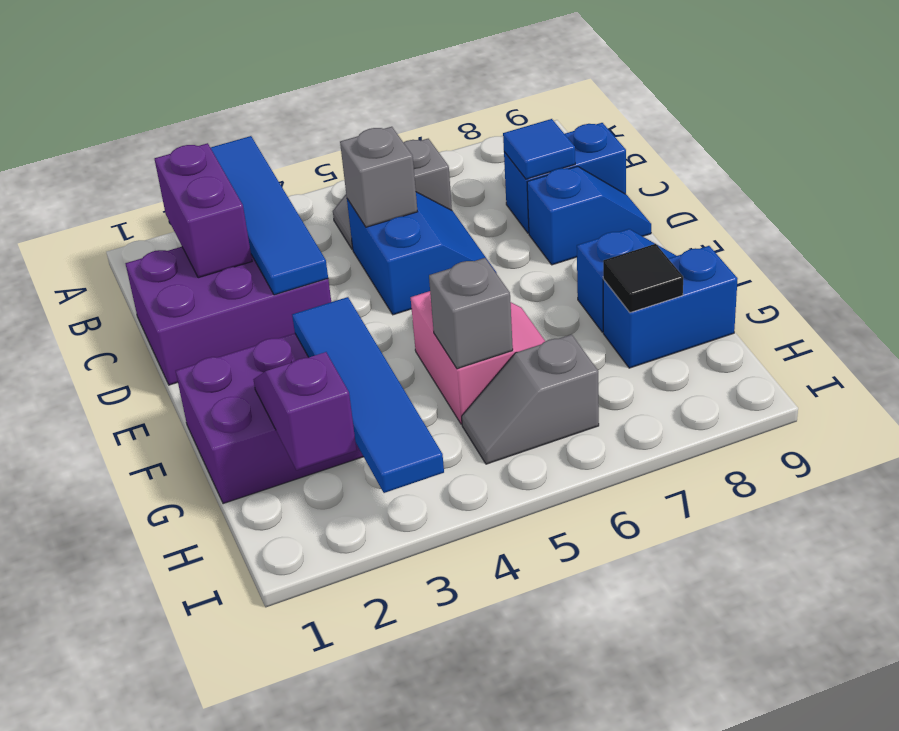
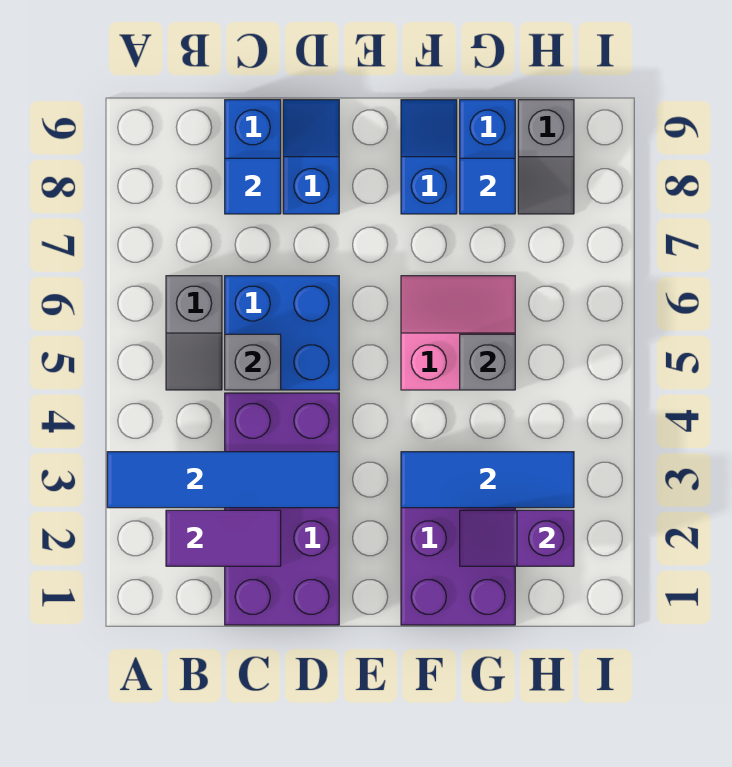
purple brick B2:C2 level 2 -> purple tile B2:C2 level 2
purple brick C1:D3 level 1 -> purple brick C1:D4 level 1
blue slope C5:D6 level 1 top 5 -> blue brick C5:D6 level 1
blue tile F3:I3 level 2 -> blue tile F3:H3 level 2
black tile G8 level 2 -> blue tile G8 level 2
grey slope H5:H6 level 1 top 6 -> grey slope H8:H9 level 1 top 9

